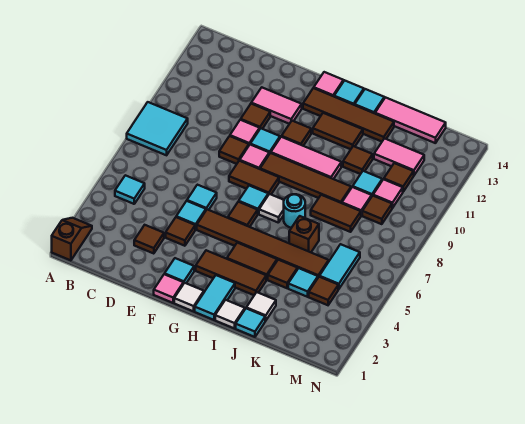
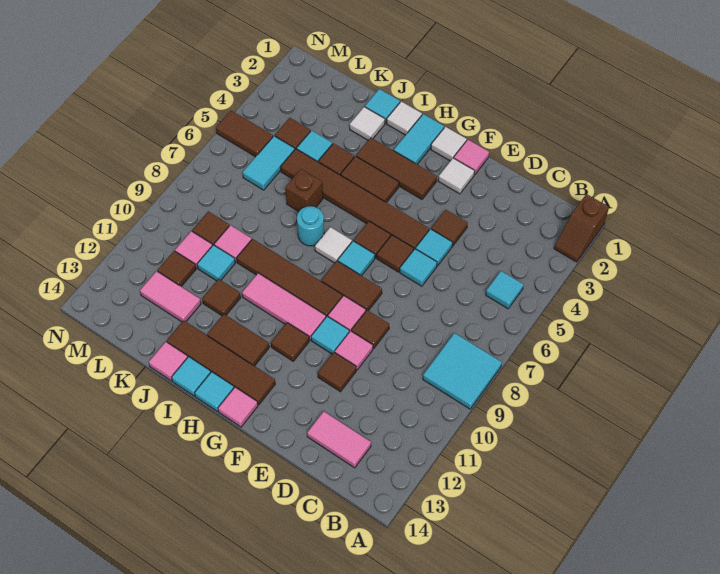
brown tile D3 level 1 -> brown tile F6 level 1
pink tile E12:F12 level 1 -> pink tile C13:D13 level 1
cyan tile F2 level 1 -> white tile F2 level 1
brown tile J8:K8 level 1 -> brown tile M5:N5 level 1
pink tile J14:L14 level 1 -> pink tile J14 level 1

